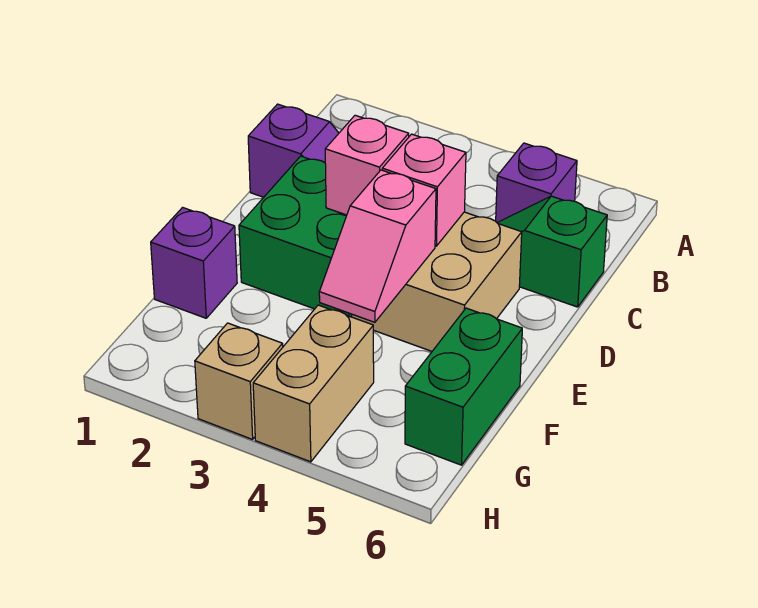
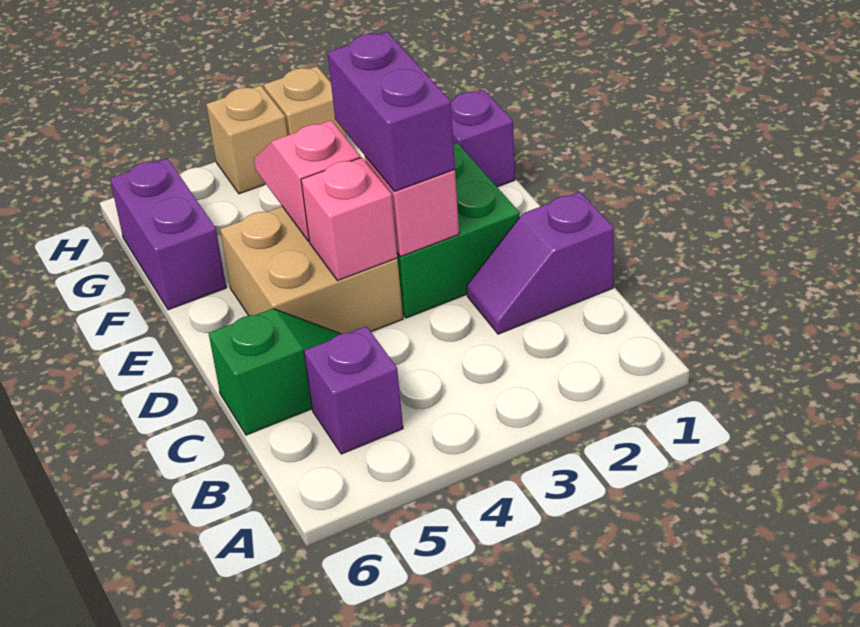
none -> purple brick D3:E3 level 3
green brick F6:G6 level 1 -> purple brick F6:G6 level 1
tan brick G4:H4 level 1 -> tan brick H4 level 1

